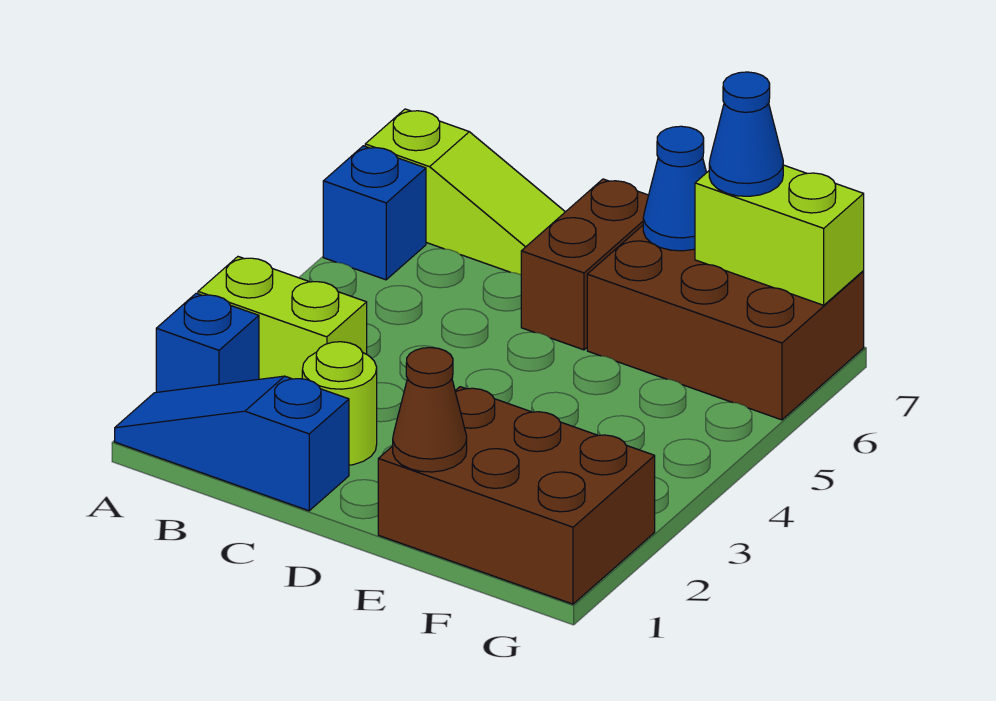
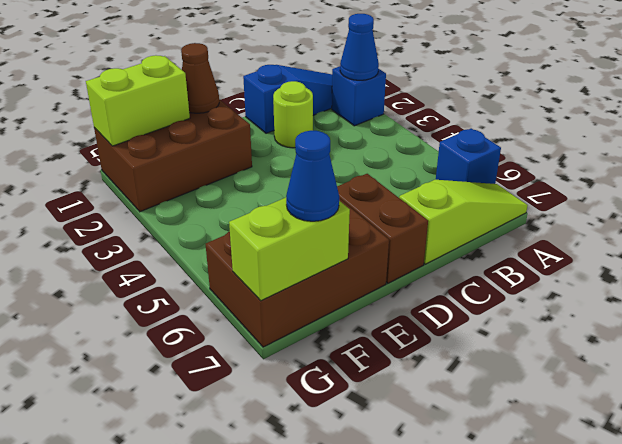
lime brick A3:B3 level 1 -> lime brick F1:G1 level 2
lime slope A7:C7 level 1 top A -> lime slope A7:C7 level 1 top C
blue cone E7 level 2 -> blue cone A2 level 2

